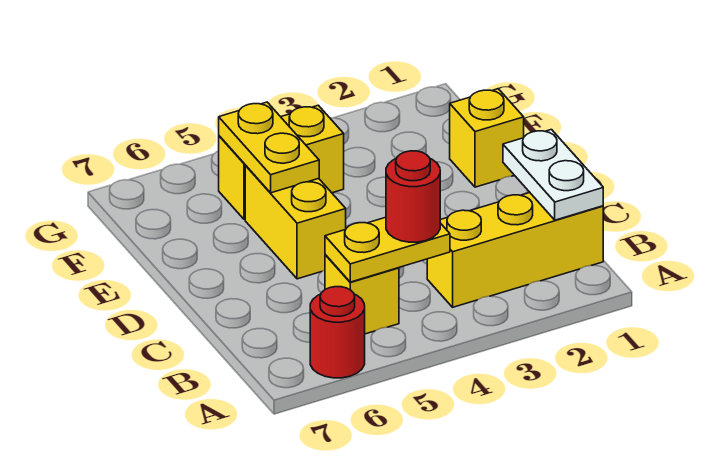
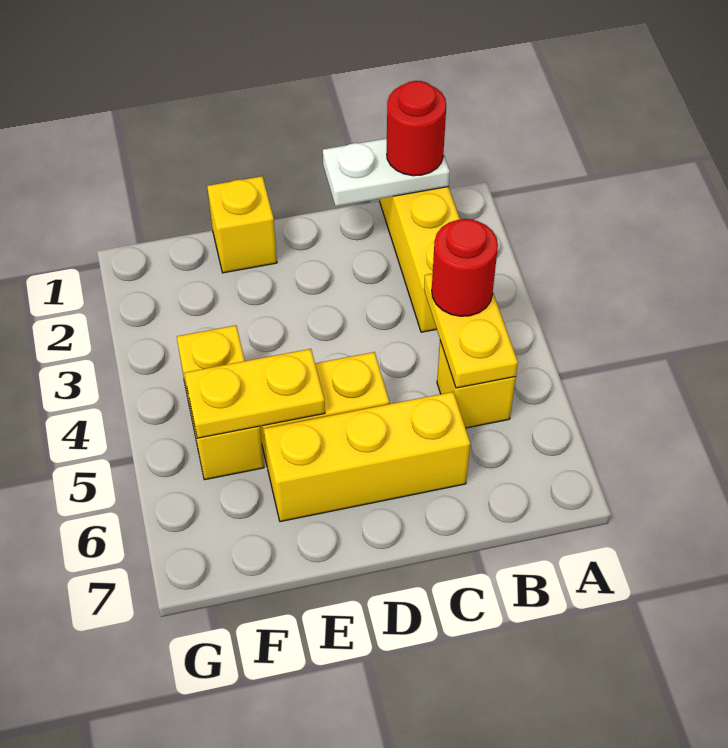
red round brick A6 level 1 -> red round brick B1 level 3
none -> yellow brick C6:E6 level 1

